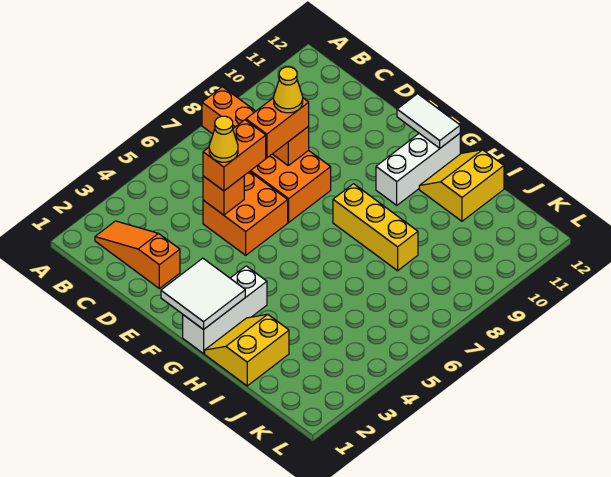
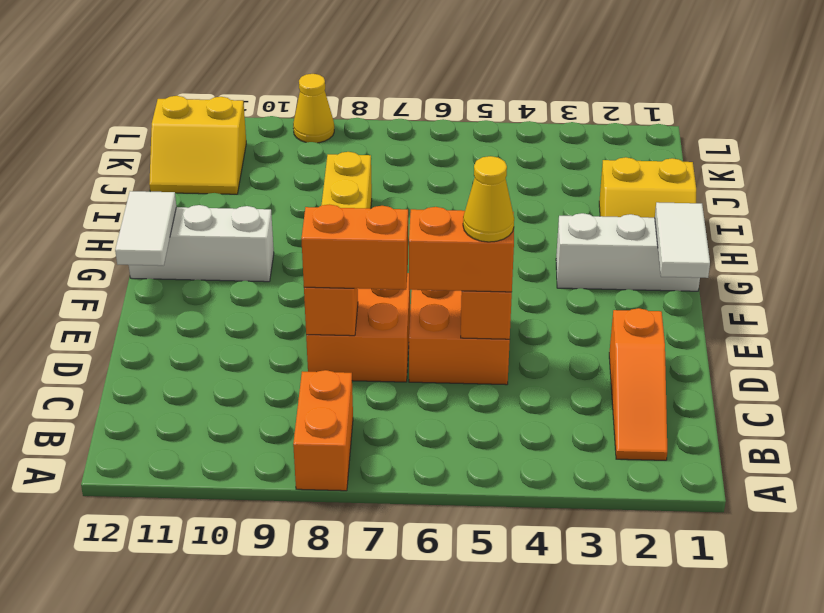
yellow cone D8 level 4 -> yellow cone L9 level 1
white tile F1:G2 level 2 -> white tile F1:G1 level 2
yellow slope H11:I12 level 1 top I -> yellow slope J11:K12 level 1 top K

